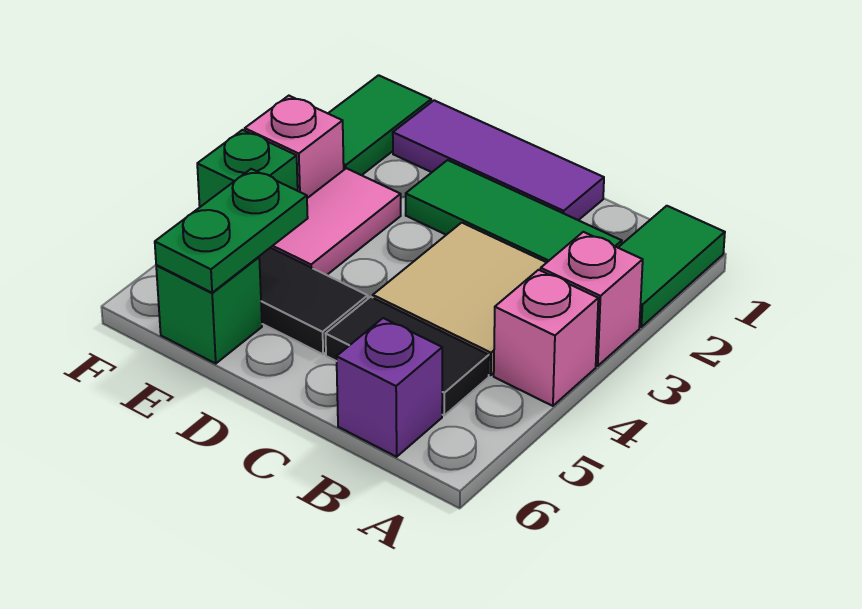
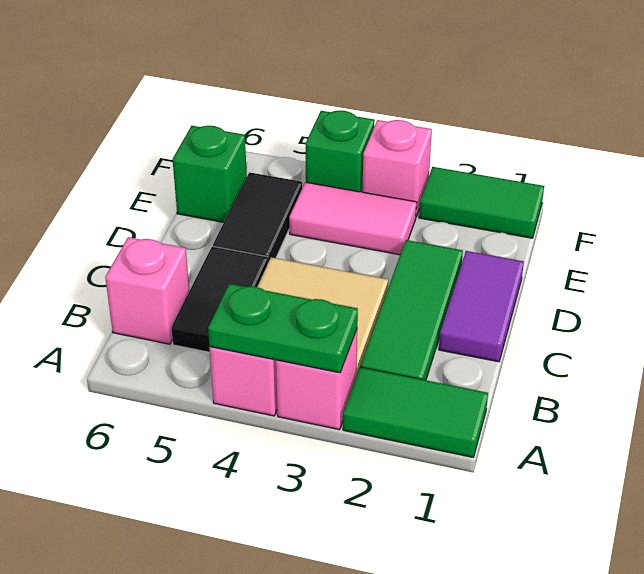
purple brick B6 level 1 -> pink brick B6 level 1
purple tile C1:E1 level 1 -> purple tile C1:D1 level 1
green plate E5:E6 level 2 -> green plate A3:A4 level 2

